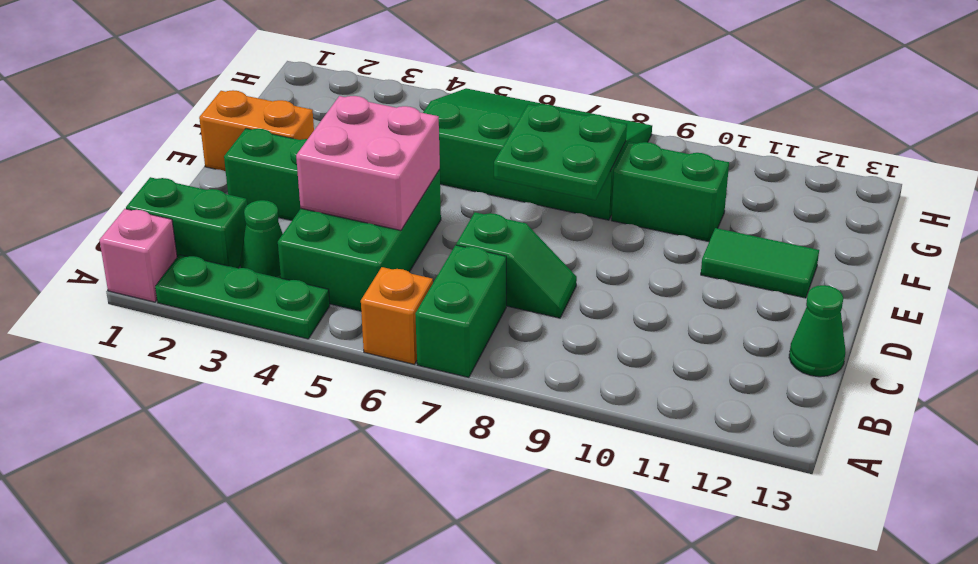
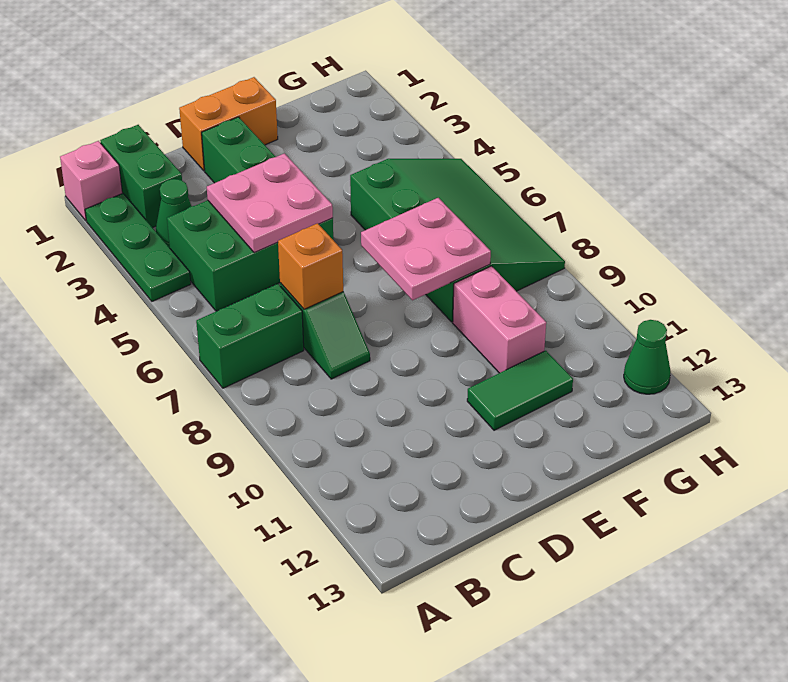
orange brick A6 level 1 -> orange brick C7 level 2
pink brick C4:D5 level 2 -> pink plate C4:D5 level 2
green cone C13 level 1 -> green cone H12 level 1
orange brick E1:E2 level 1 -> orange brick D1:E1 level 1
green plate E7:F8 level 2 -> pink plate E7:F8 level 2
green tile E11:E12 level 1 -> green tile E11:F11 level 1
green brick F9:F10 level 1 -> pink brick F9:F10 level 1

